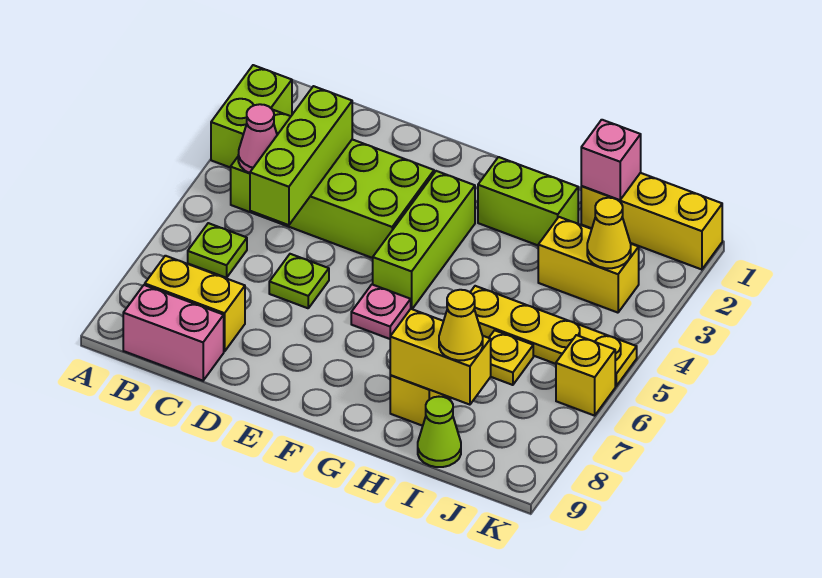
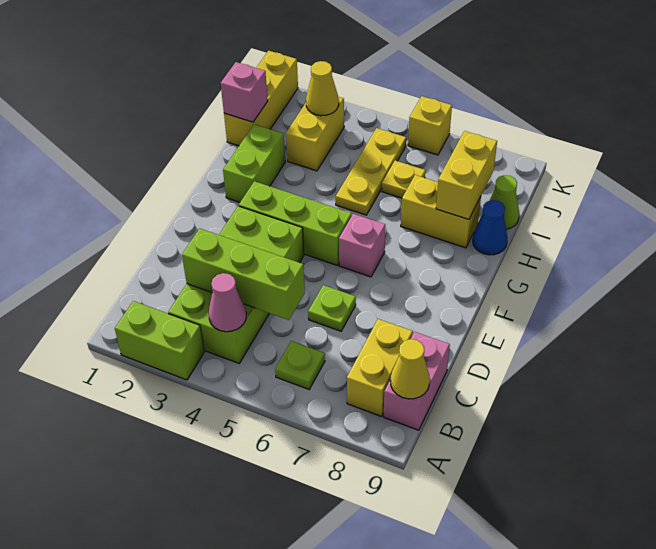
pink plate F6 level 1 -> pink brick F6 level 1
yellow plate H5:K5 level 1 -> yellow plate H5:J5 level 1
none -> blue cone H9 level 1
yellow cone I8 level 3 -> yellow cone B9 level 2

